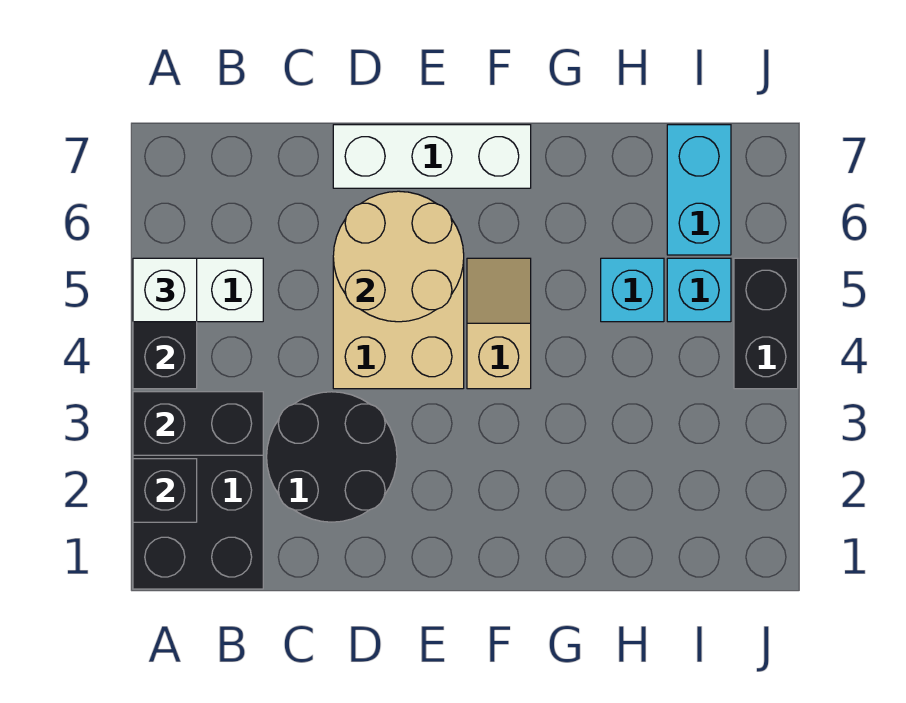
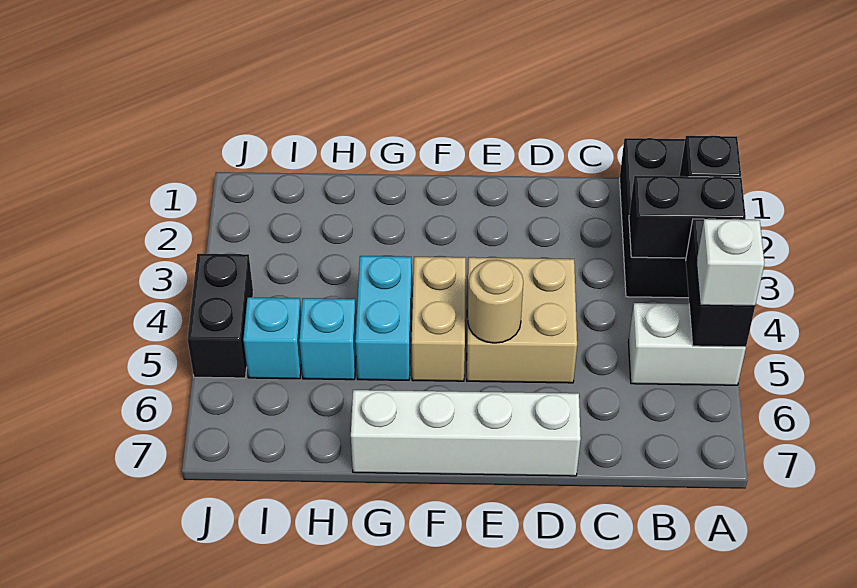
black round brick C2:D3 level 1 -> none
tan round brick D5:E6 level 2 -> tan round brick E5 level 2
white brick D7:F7 level 1 -> white brick D7:G7 level 1
tan slope F4:F5 level 1 top 4 -> tan brick F4:F5 level 1
cyan brick I6:I7 level 1 -> cyan brick G4:G5 level 1

